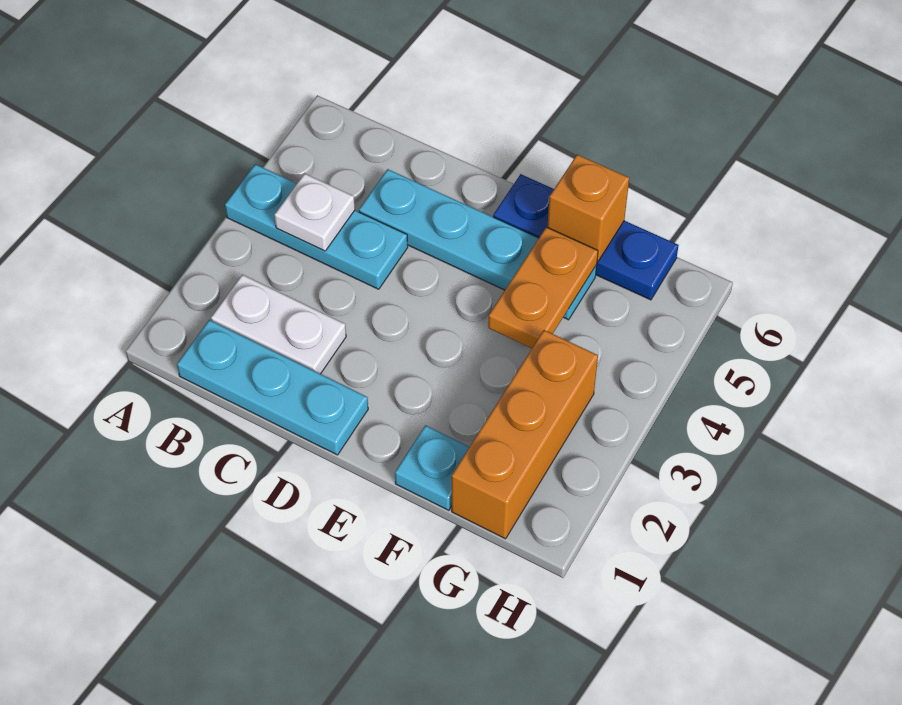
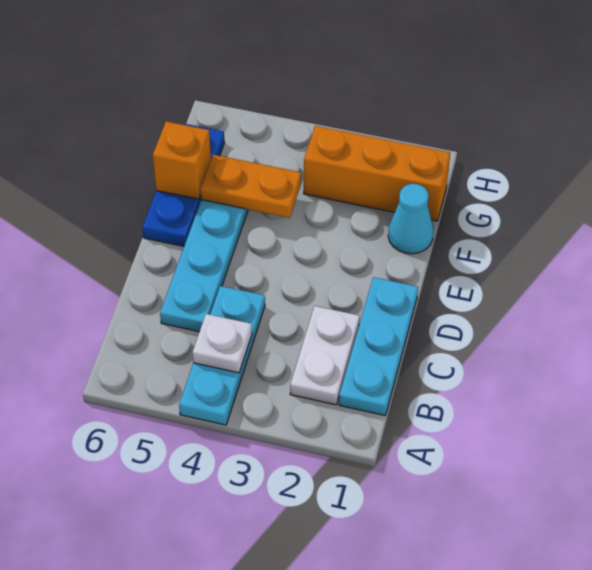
cyan plate F1 level 1 -> cyan cone F1 level 1

